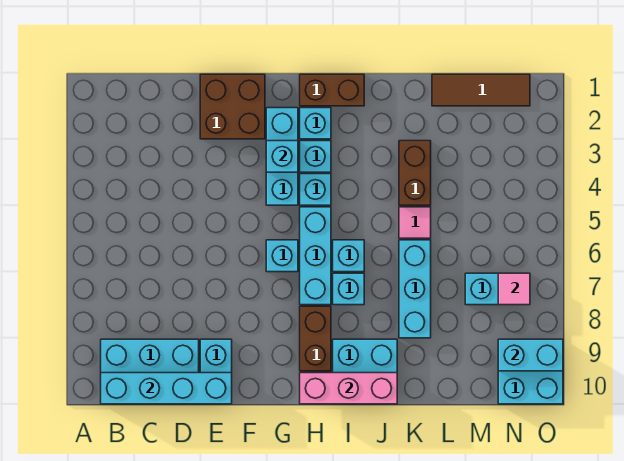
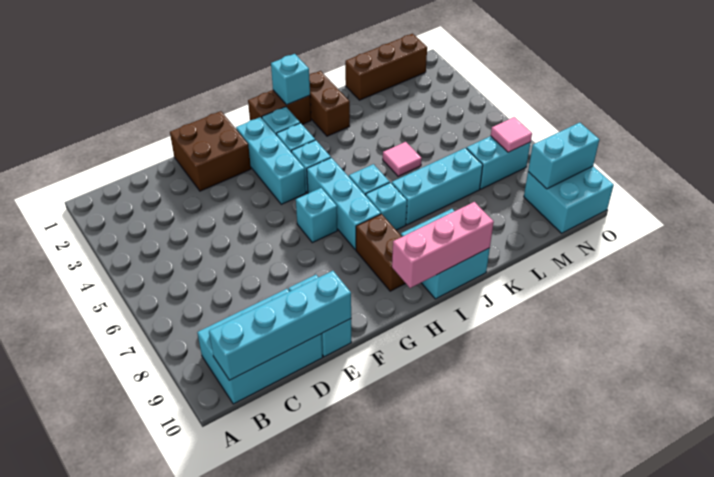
cyan brick G3 level 2 -> cyan brick I1 level 2
brown brick K3:K4 level 1 -> brown brick J1:J2 level 1
cyan brick K6:K8 level 1 -> cyan brick J7:L7 level 1
brown tile L1:N1 level 1 -> brown brick L1:N1 level 1

